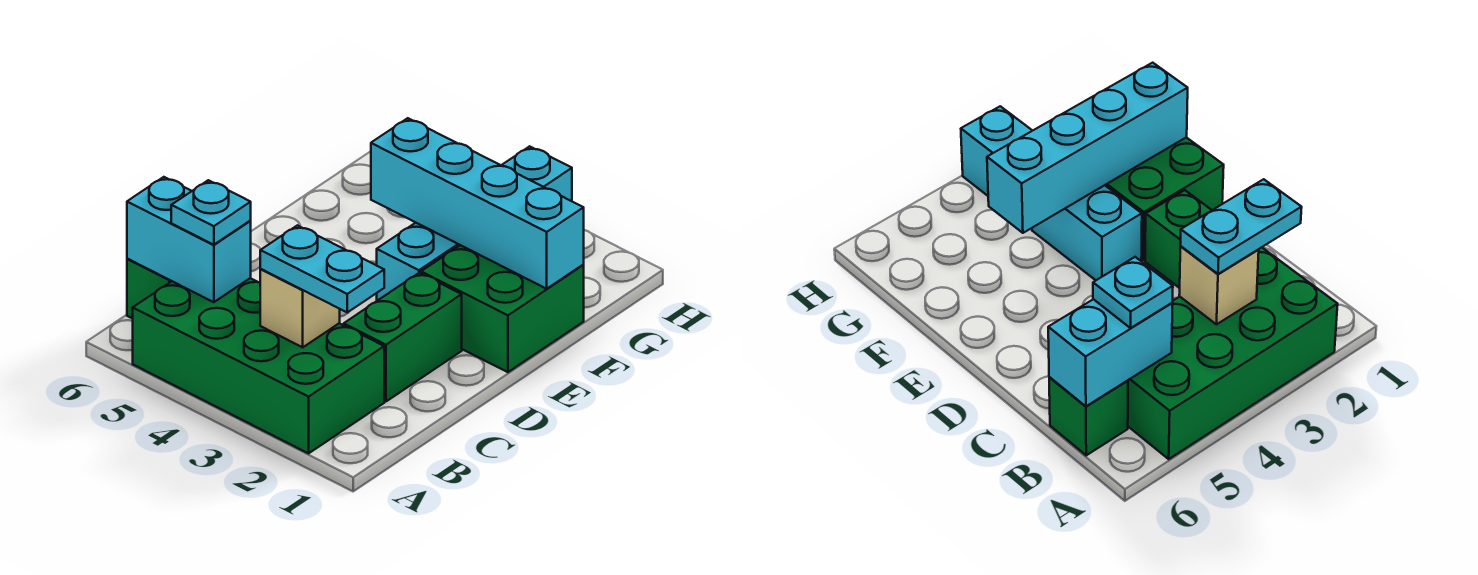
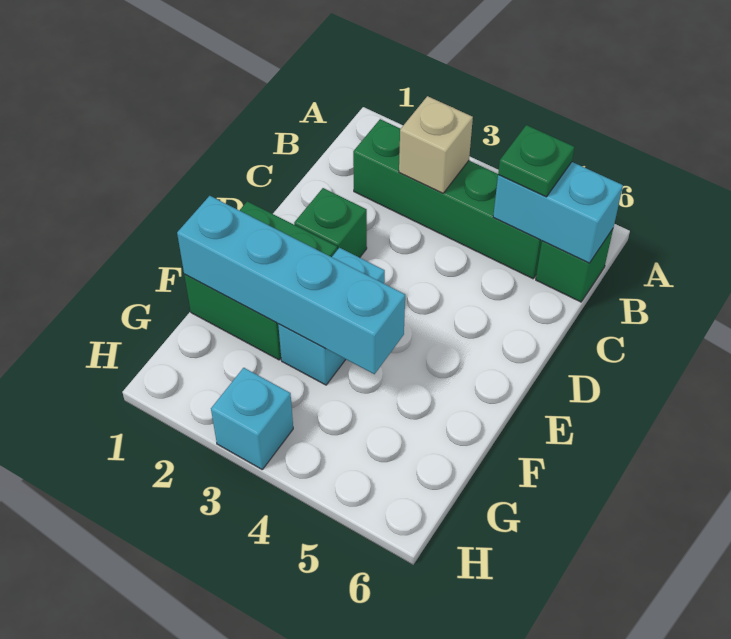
green brick A2:B5 level 1 -> green brick B2:B5 level 1
cyan plate B2:B3 level 3 -> none
cyan plate B5 level 3 -> green plate B5 level 3
green brick C2:D2 level 1 -> green brick D2 level 1

